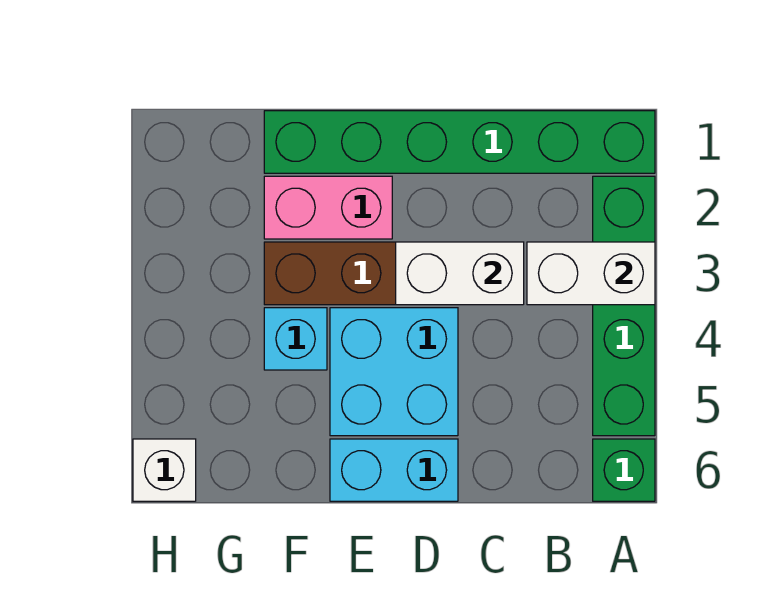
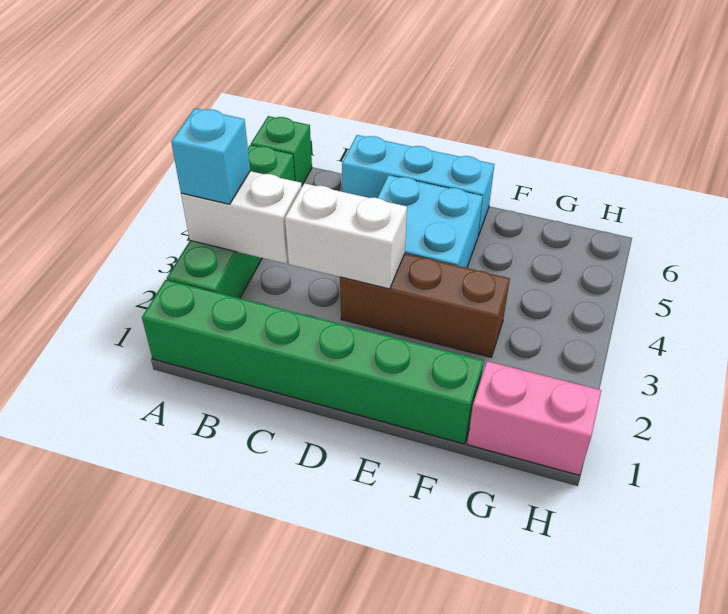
cyan brick D6:E6 level 1 -> cyan brick C6:E6 level 1
pink brick E2:F2 level 1 -> pink brick G1:H1 level 1
cyan brick F4 level 1 -> cyan brick A3 level 3
white brick H6 level 1 -> none

